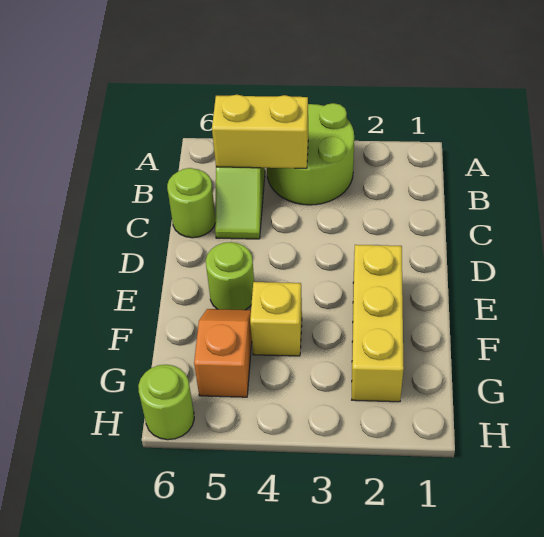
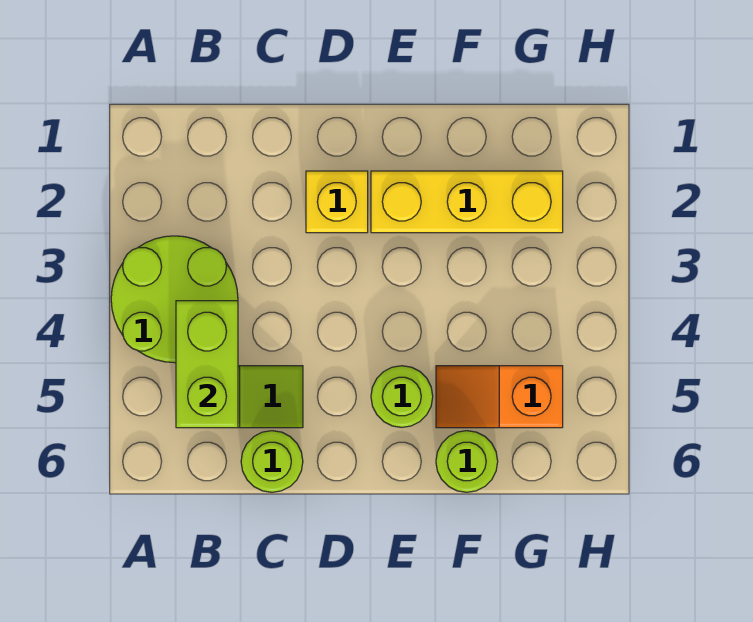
yellow brick B4:B5 level 2 -> lime brick B4:B5 level 2
yellow brick F4 level 1 -> yellow brick D2 level 1
lime round brick H6 level 1 -> lime round brick F6 level 1

